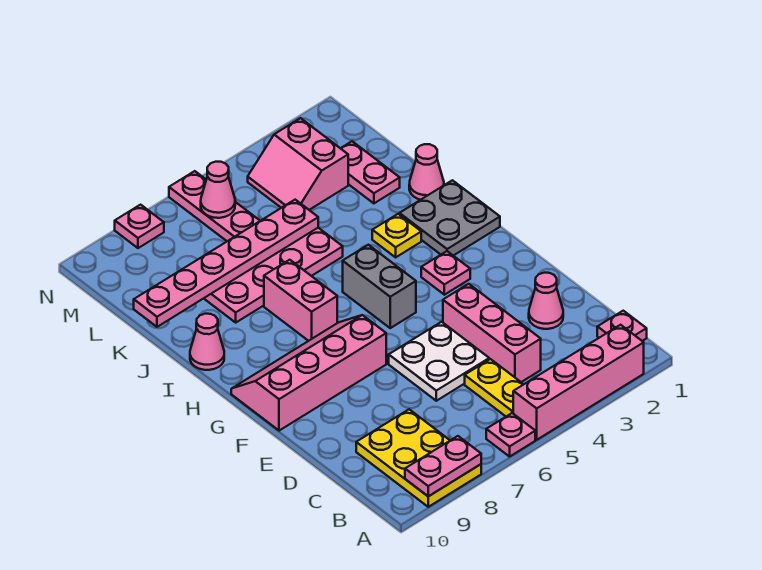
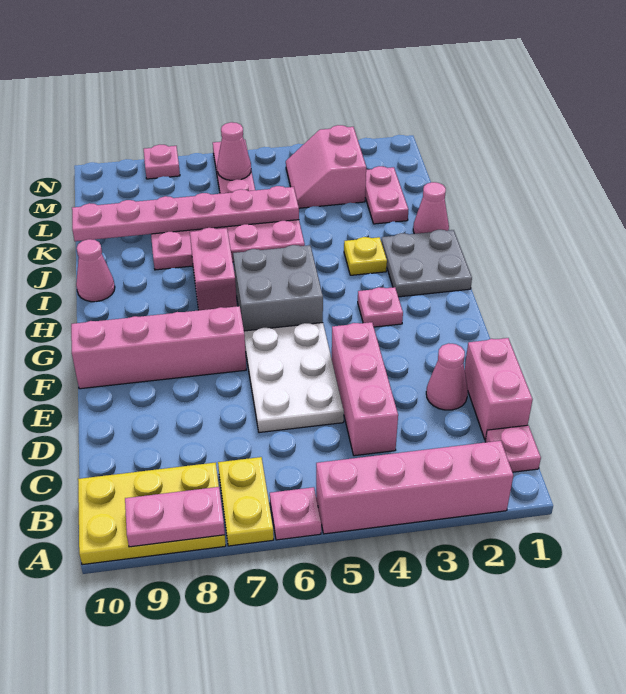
yellow plate A8:C9 level 1 -> yellow plate A8:B10 level 1
yellow plate B5:C5 level 1 -> yellow plate A7:B7 level 1
none -> pink brick C1:D1 level 1
white plate D5:E6 level 1 -> white plate D5:F6 level 1
grey brick G5:H5 level 1 -> grey brick G5:H6 level 1

